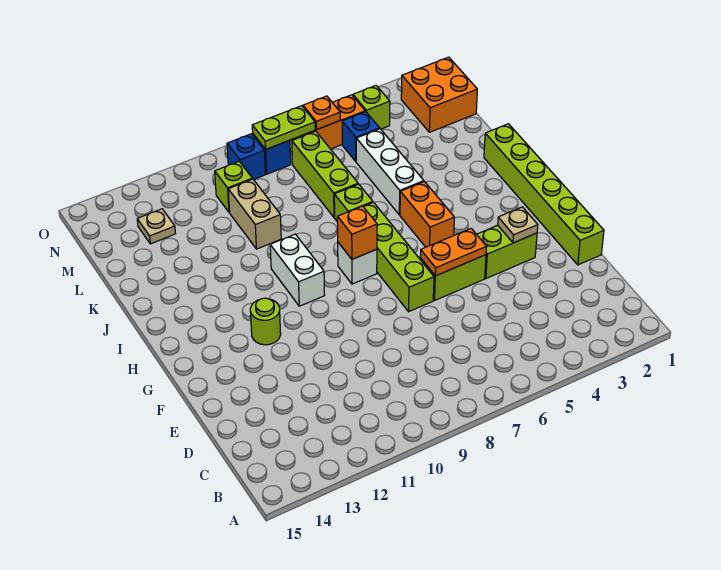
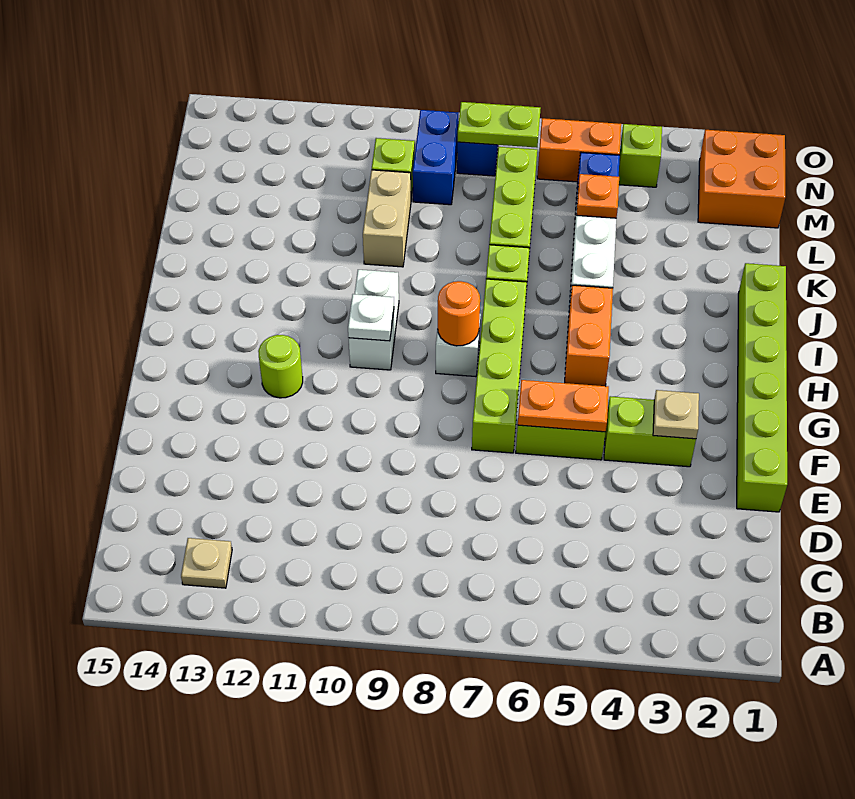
orange brick H8 level 2 -> orange round brick H8 level 2
none -> white plate H10 level 2
tan plate M13 level 1 -> tan plate B13 level 1
orange plate N6 level 2 -> orange plate L5 level 2
blue brick N9 level 1 -> blue brick M9:N9 level 1

